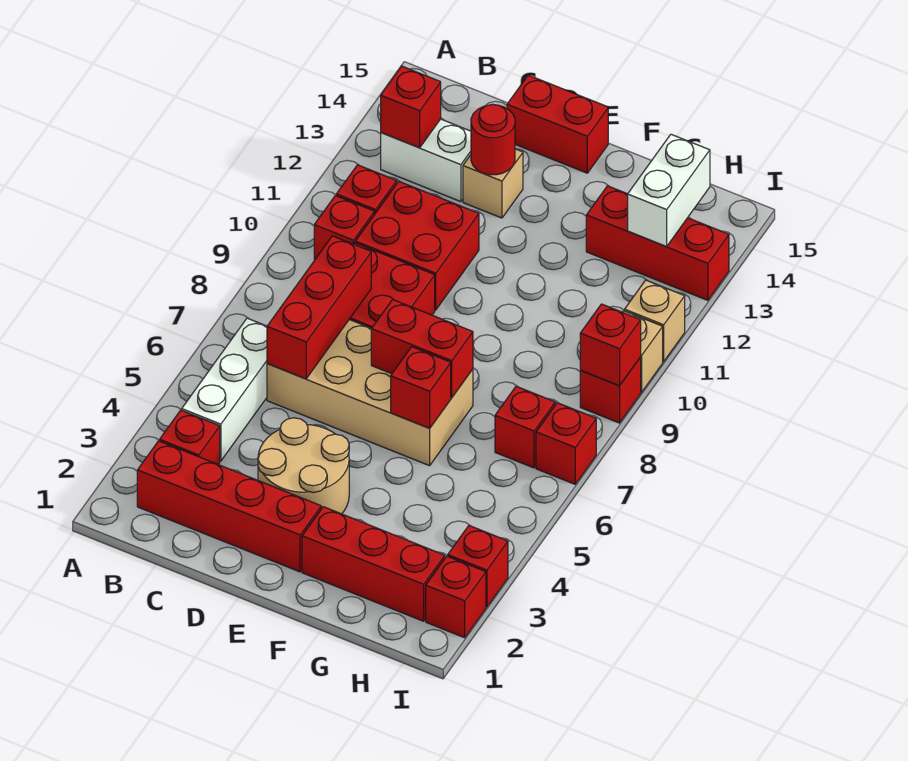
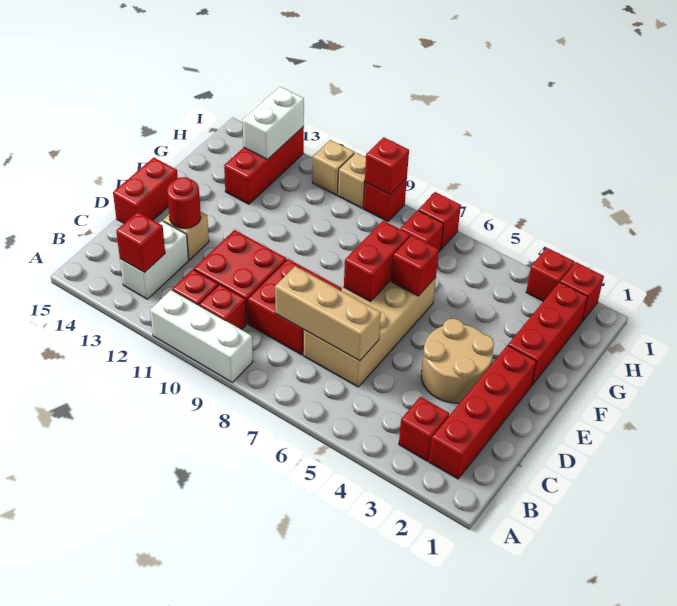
white brick B4:B6 level 1 -> white brick A9:A11 level 1
red brick C6:C8 level 2 -> tan brick C6:C8 level 2
white brick H13:H14 level 2 -> white brick H13:I13 level 2

